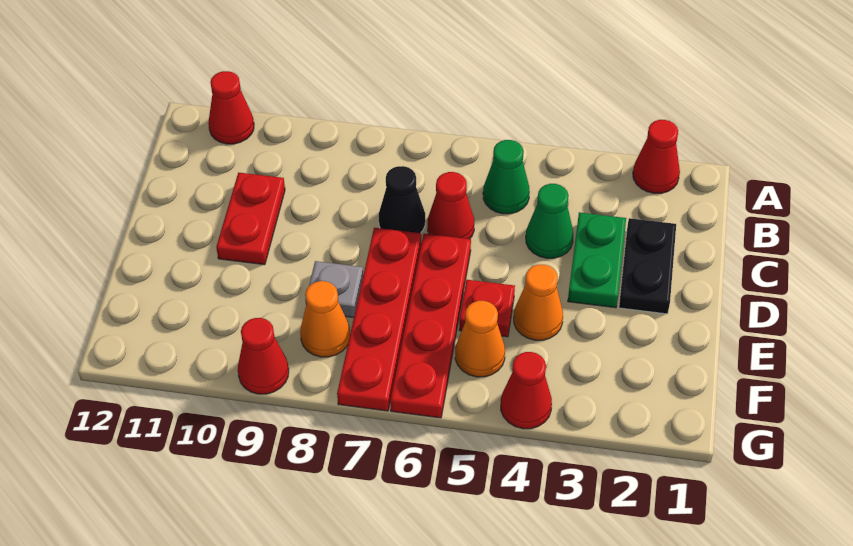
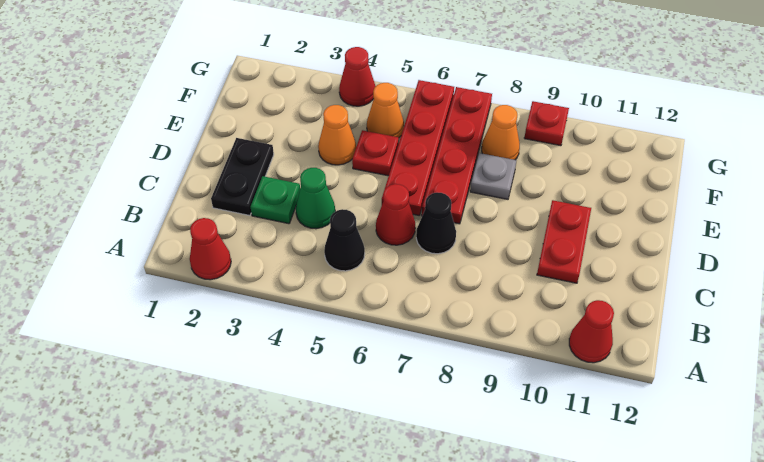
green cone B5 level 1 -> black cone B5 level 1
green plate C3:D3 level 1 -> green plate C3 level 1
red cone G9 level 1 -> red plate G9 level 1

